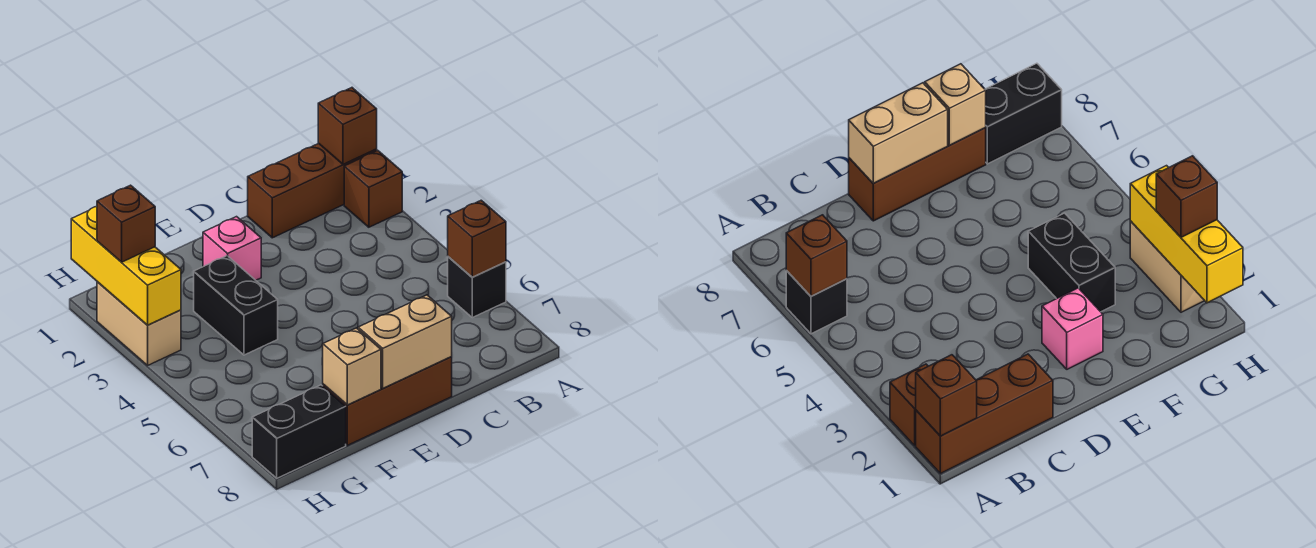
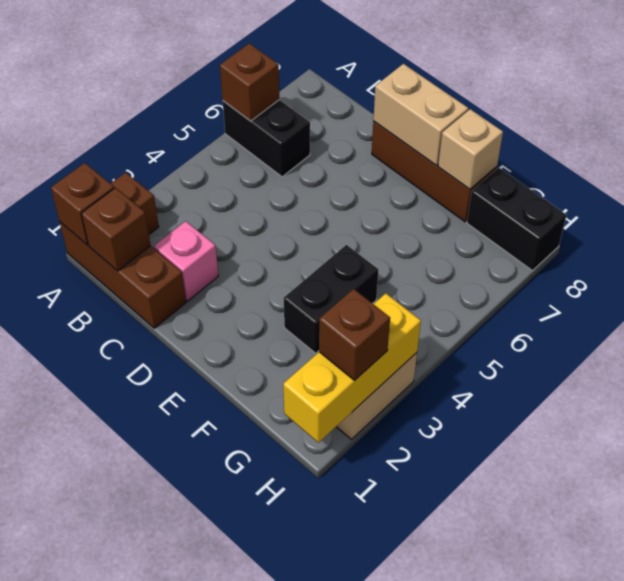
black brick A6 level 1 -> black brick A6:B6 level 1
none -> brown brick B1 level 2
pink brick E2 level 1 -> pink brick C2 level 1

